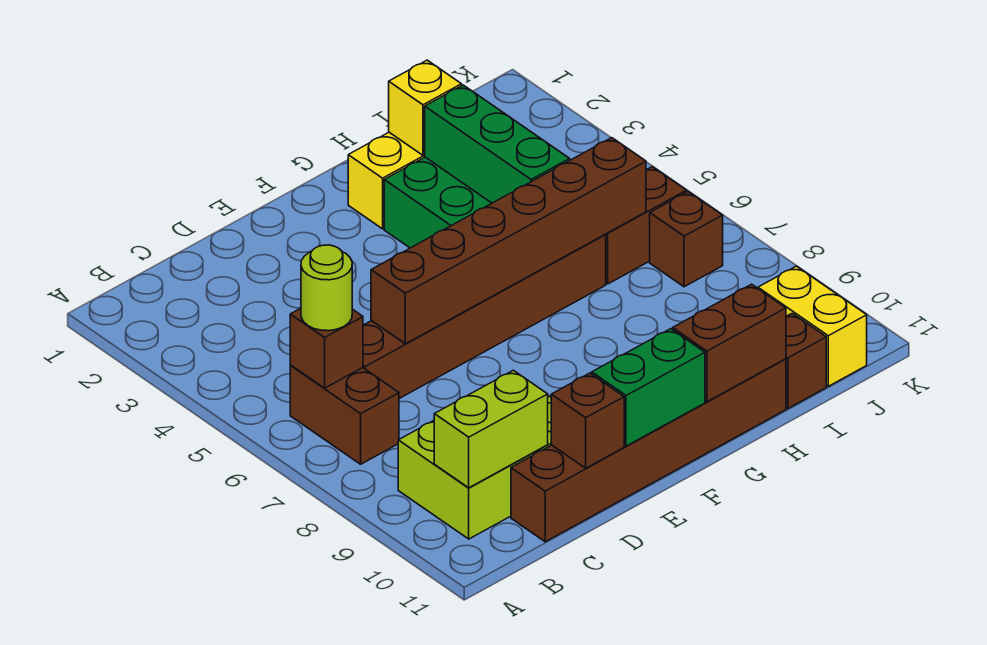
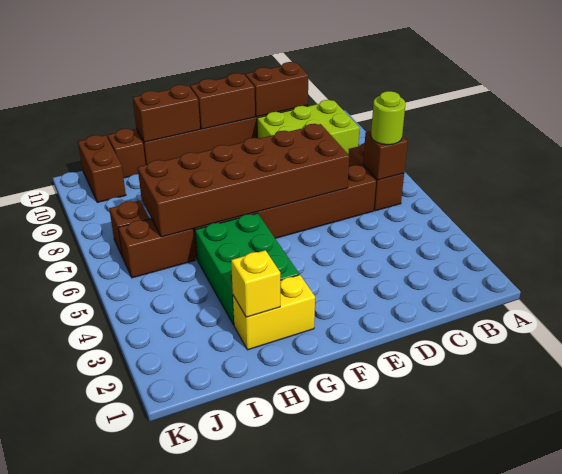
lime brick B10:C10 level 2 -> none
brown brick D6:I6 level 2 -> brown brick D6:I7 level 2
brown brick D11 level 2 -> brown brick C11:D11 level 2
green brick E11:F11 level 2 -> brown brick E11:F11 level 2
green brick H3:H5 level 2 -> none
yellow brick J10:J11 level 1 -> brown brick J10:J11 level 1

